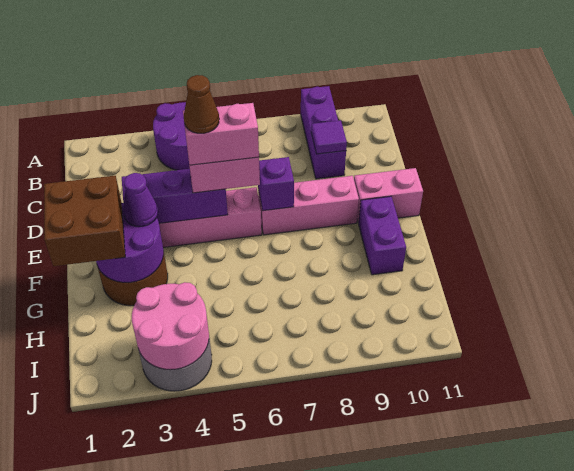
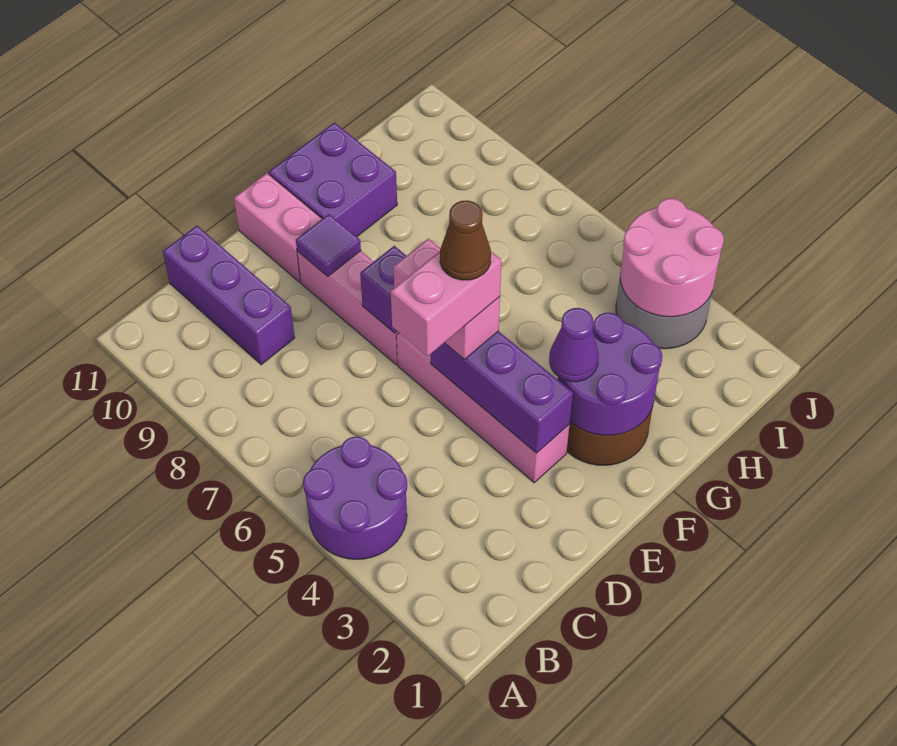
purple brick A9:C9 level 1 -> purple brick C9:C11 level 1
purple tile C9 level 2 -> purple tile E9 level 2
pink brick E5:E6 level 4 -> pink brick D5:E5 level 4
brown brick F1:G2 level 3 -> none
purple brick F10:G10 level 1 -> purple brick F10:G11 level 1

